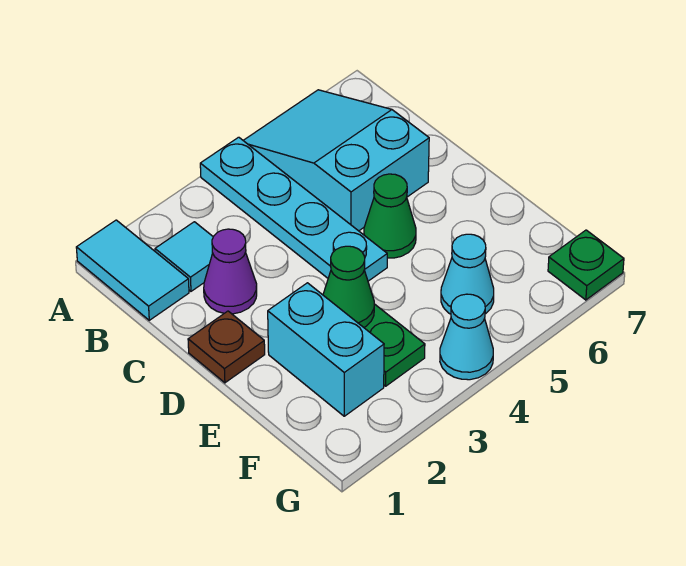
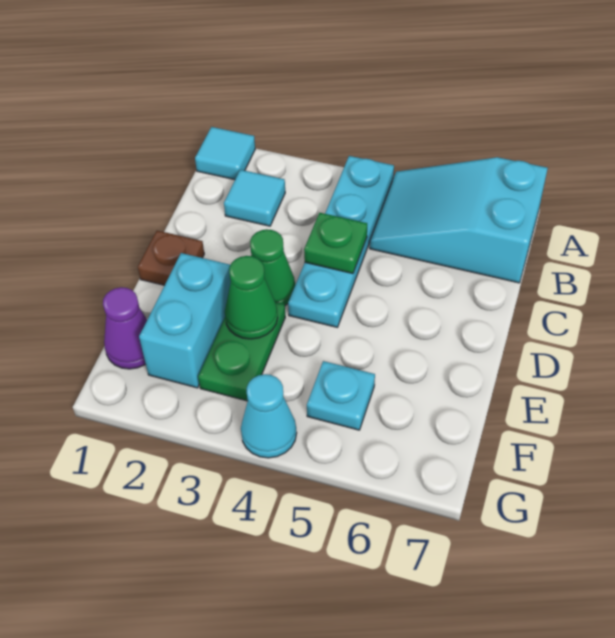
cyan tile A1:B1 level 1 -> cyan tile A1 level 1
cyan slope A5:C6 level 1 top C -> cyan slope A5:B7 level 1 top 7
purple cone C2 level 1 -> purple cone F1 level 1
green cone D5 level 1 -> green cone D3 level 1
cyan cone F5 level 1 -> cyan plate F5 level 1
green plate G7 level 1 -> green plate C4 level 2

